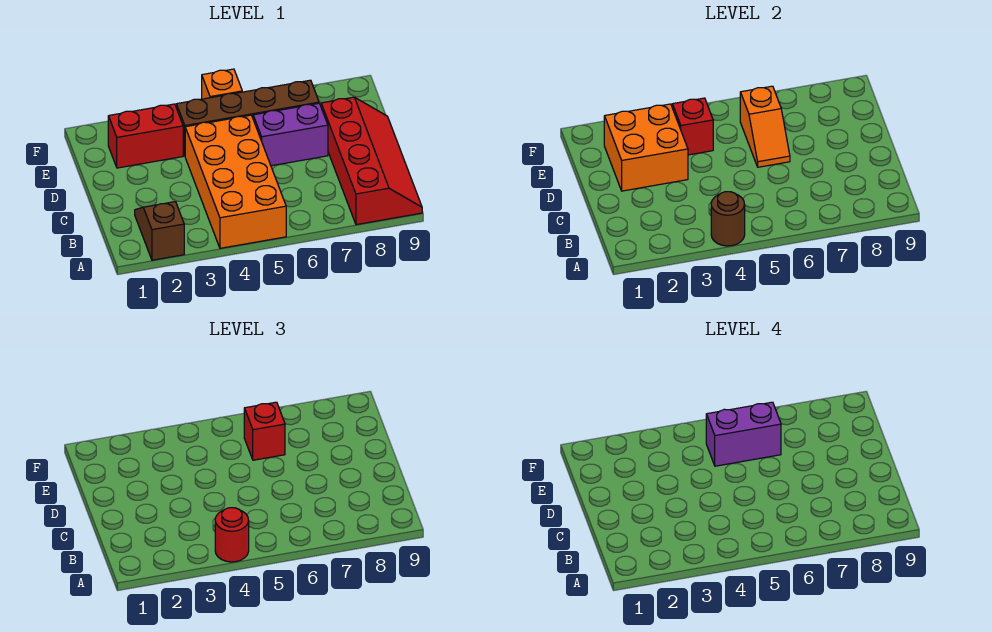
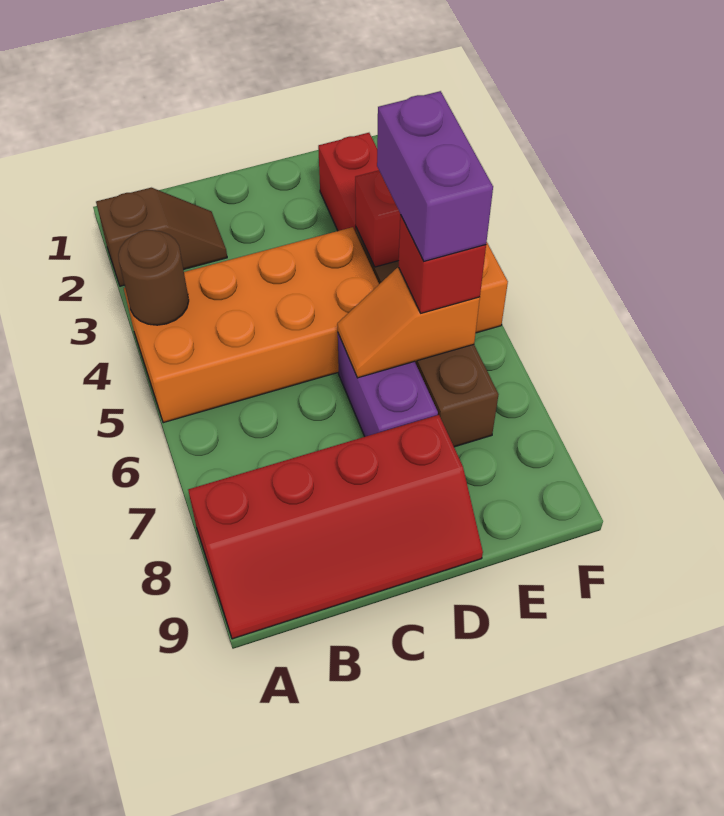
red round brick A4 level 3 -> none
orange brick D2:E3 level 2 -> none

